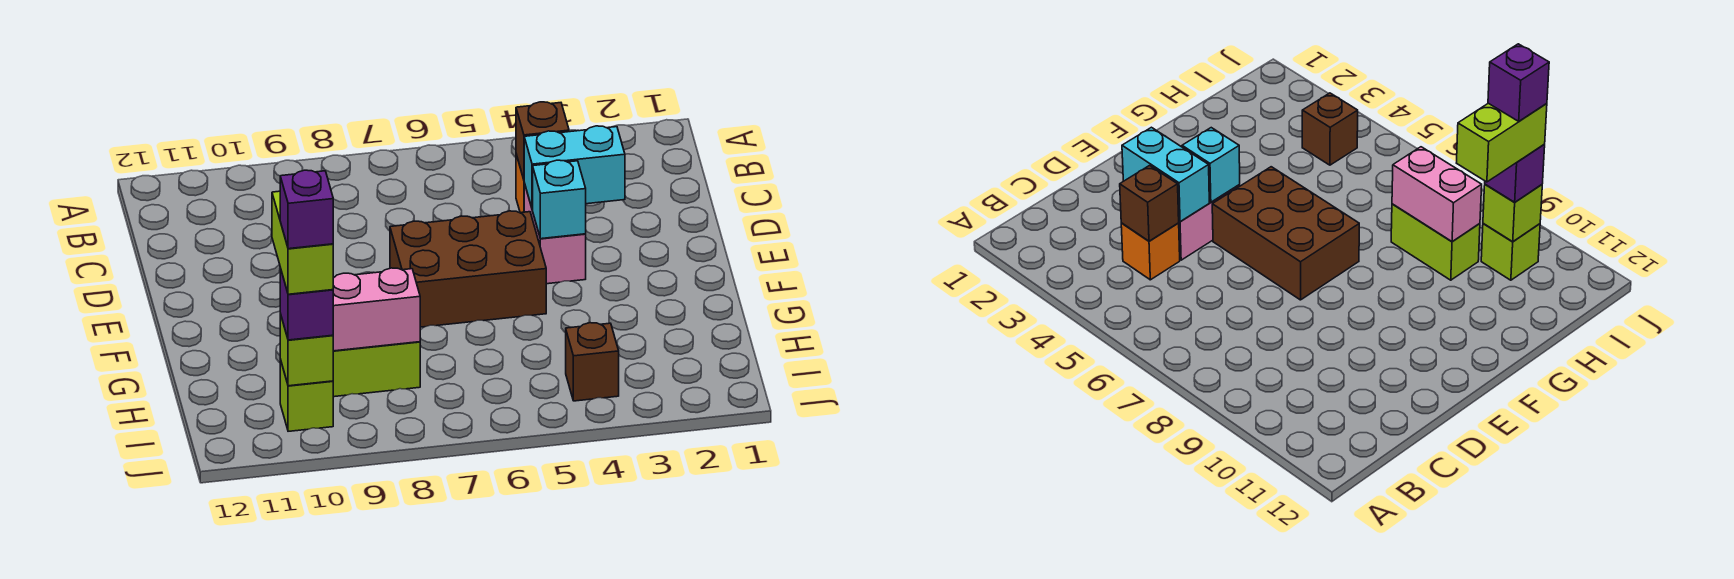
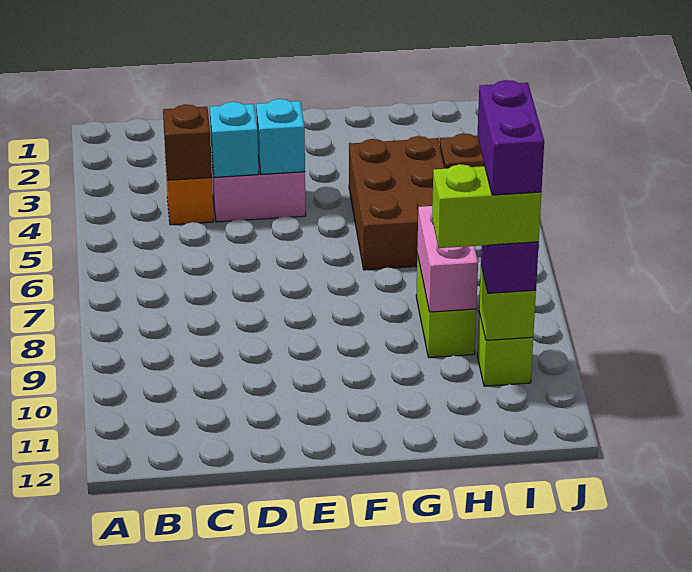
cyan brick D3:D4 level 2 -> cyan brick D4 level 2
brown brick E5:F7 level 1 -> brown brick G4:H6 level 1
purple brick I10 level 5 -> purple brick I9:I10 level 5

